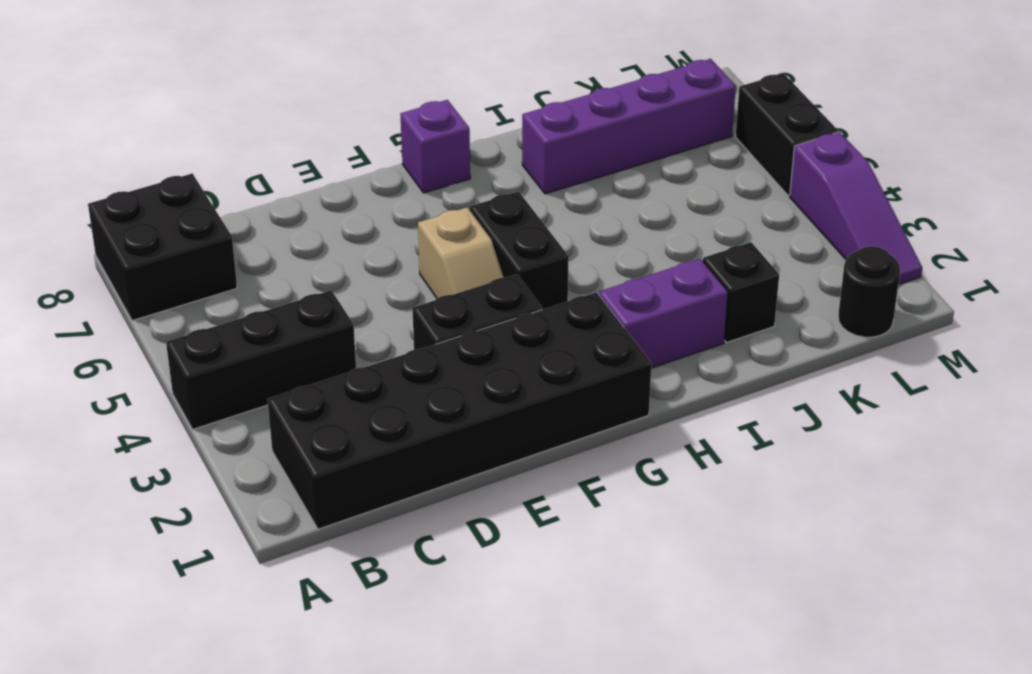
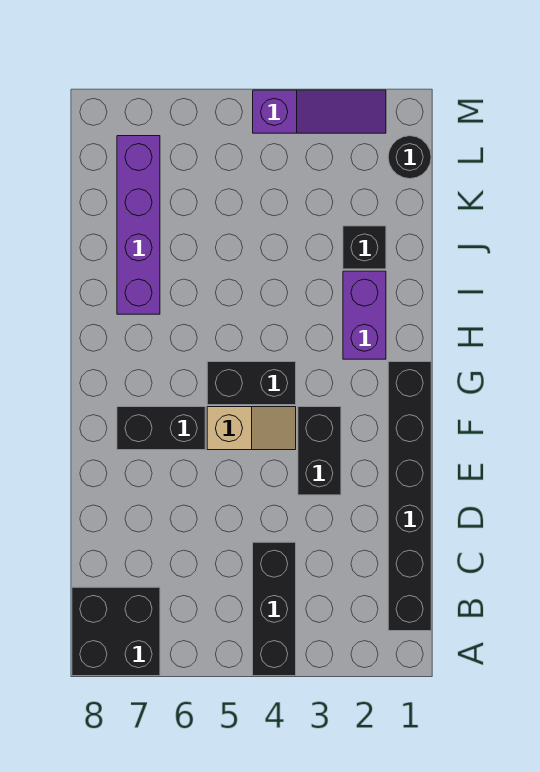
black brick B1:G2 level 1 -> black brick B1:G1 level 1
purple brick G8 level 1 -> none
black brick M5:M6 level 1 -> black brick F6:F7 level 1

